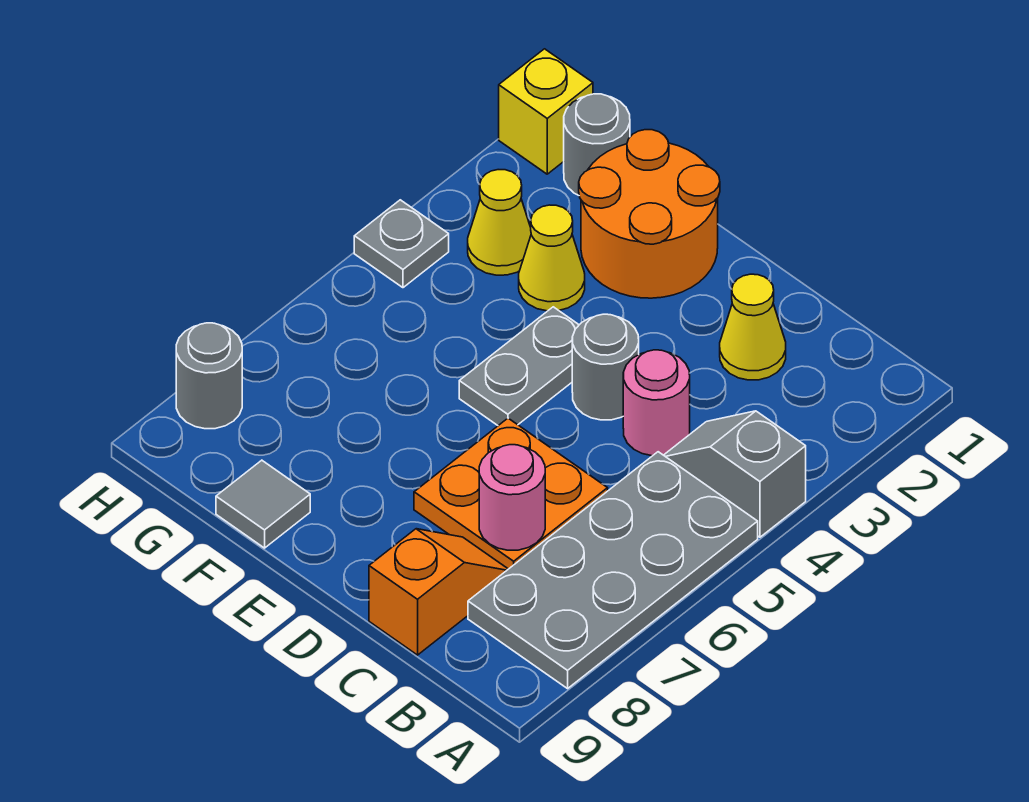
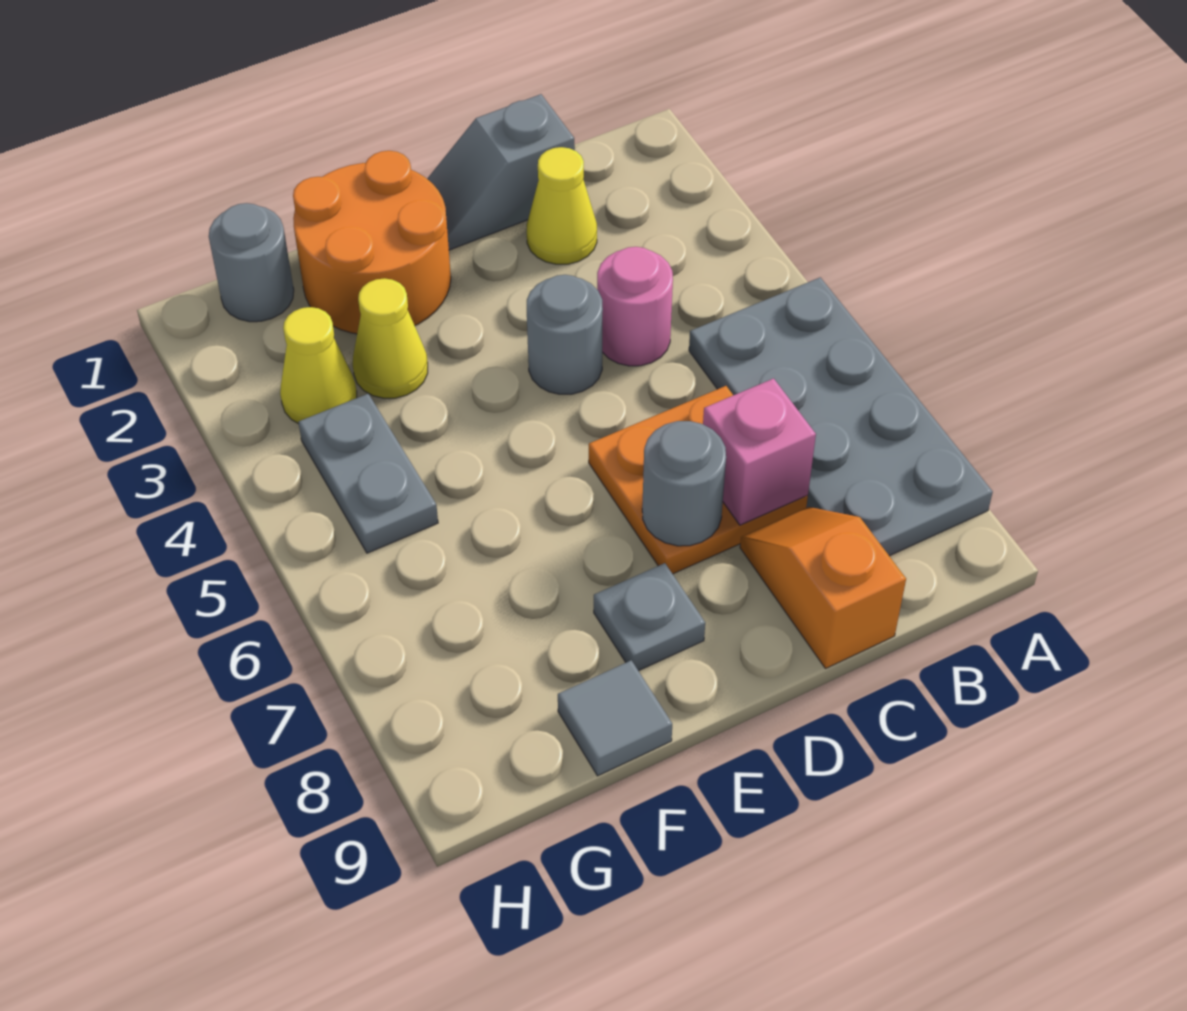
grey slope A4:B4 level 1 top A -> grey slope C1:D1 level 1 top C
pink round brick C7 level 2 -> pink brick C7 level 2
grey plate E4:E5 level 1 -> grey plate G4:G5 level 1
yellow brick H1 level 1 -> none
grey plate H4 level 1 -> grey plate E8 level 1
grey round brick H8 level 1 -> grey round brick D7 level 2

